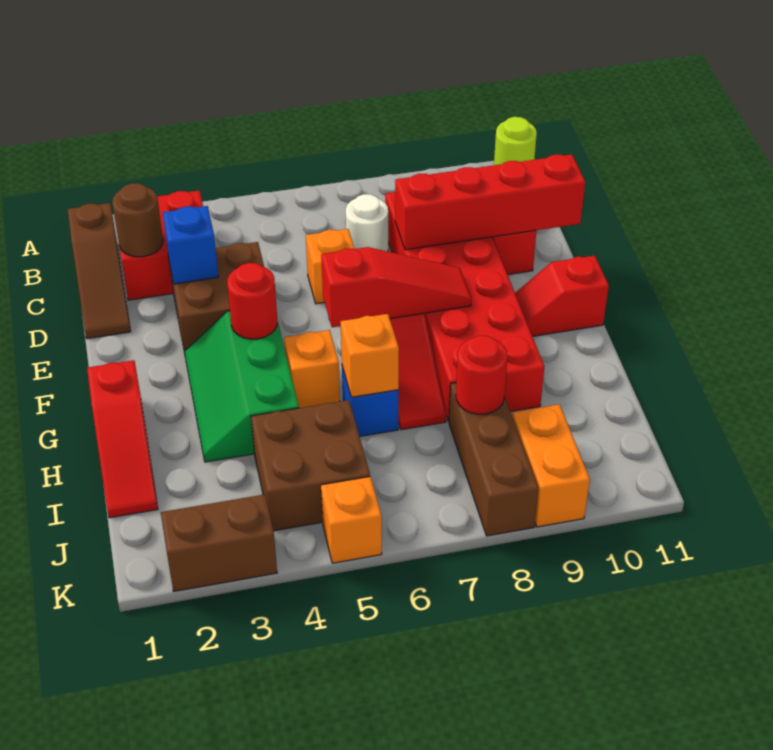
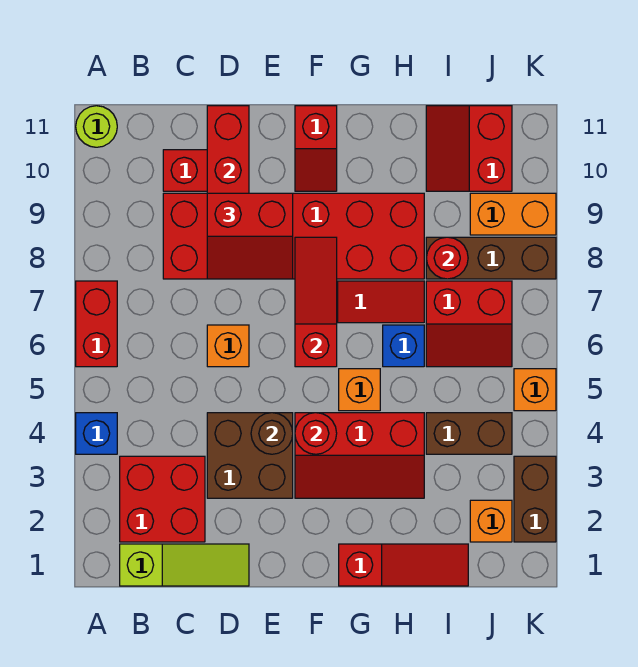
none -> red brick A6:A7 level 1
brown slope B1:D1 level 1 top B -> lime slope B1:D1 level 1 top B
brown round brick C2 level 2 -> brown round brick E4 level 2
white round brick C7 level 1 -> none
blue brick D3 level 2 -> blue brick A4 level 1
none -> red slope D8:E9 level 3 top 9
green slope F3:H4 level 1 top 4 -> red slope F3:H4 level 1 top 4
orange brick H6 level 2 -> orange brick J2 level 1
brown brick I4:J5 level 1 -> brown brick I4:J4 level 1
none -> red slope I6:J7 level 1 top 7
none -> red slope I10:J11 level 1 top J

